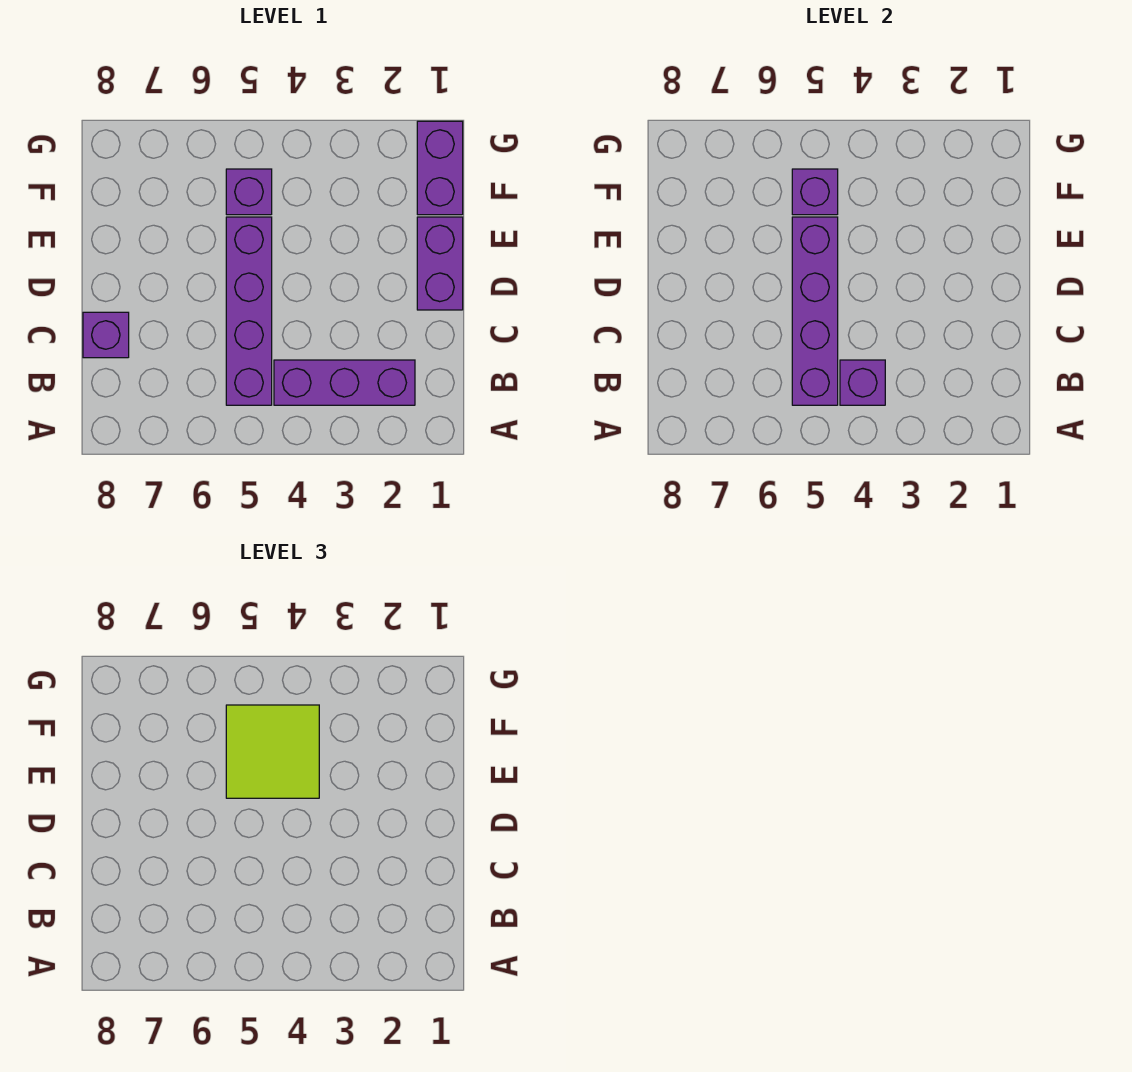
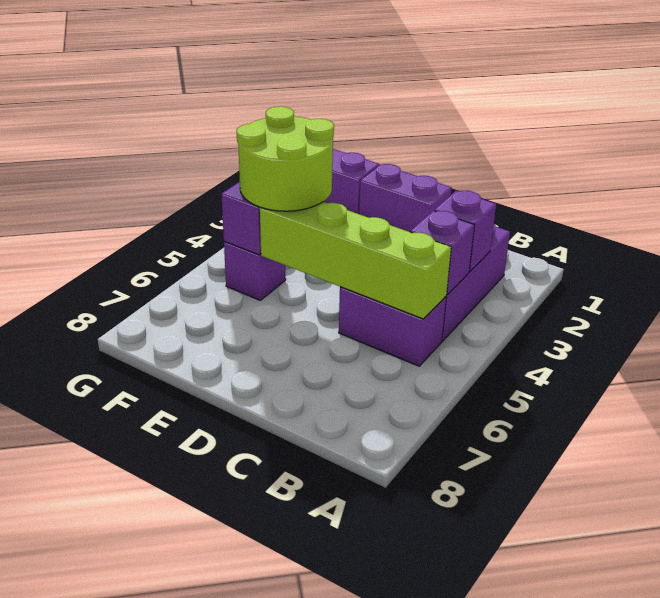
purple brick B5:E5 level 1 -> purple brick B5:C5 level 1
purple brick B5:E5 level 2 -> lime brick B5:E5 level 2
purple brick C8 level 1 -> purple brick B3 level 2
lime tile E4:F5 level 3 -> lime round brick E4:F5 level 3

